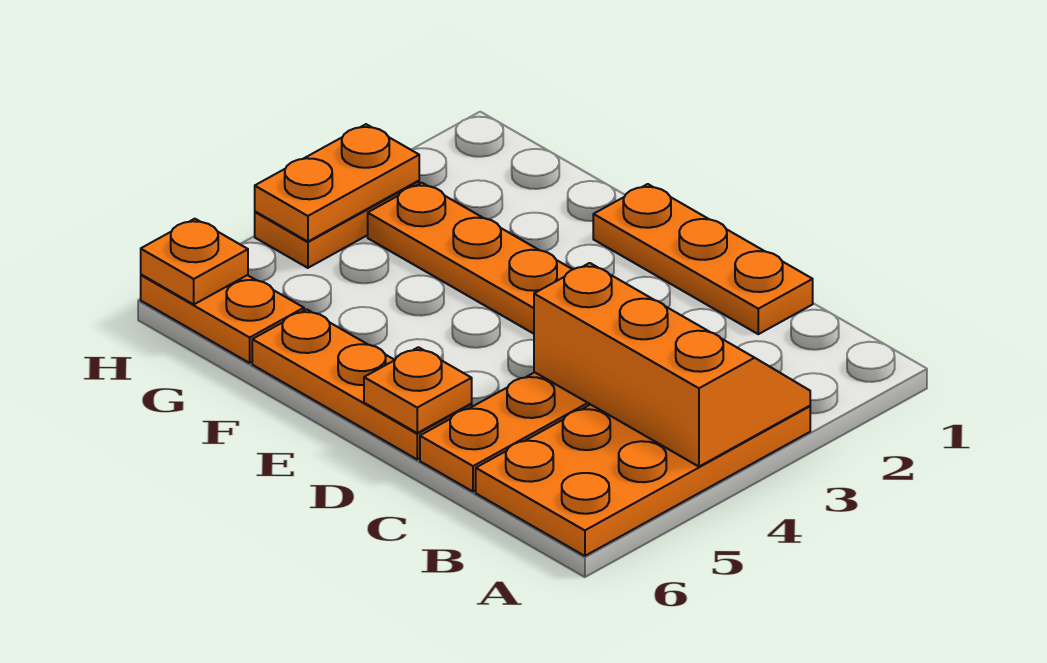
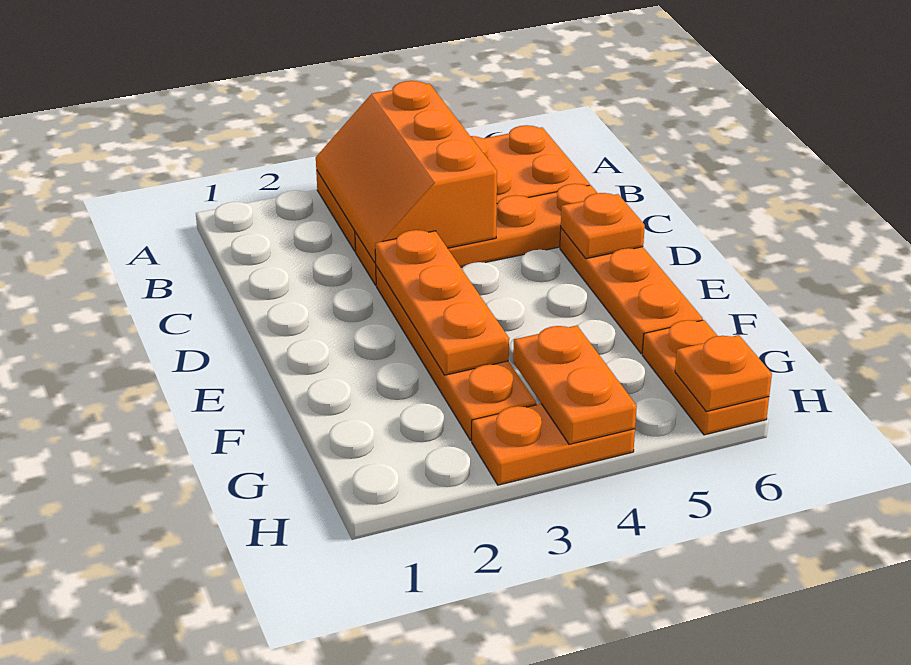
orange plate C1:E1 level 1 -> orange plate D3:F3 level 2
orange plate H3:H4 level 2 -> orange plate G4:H4 level 2

